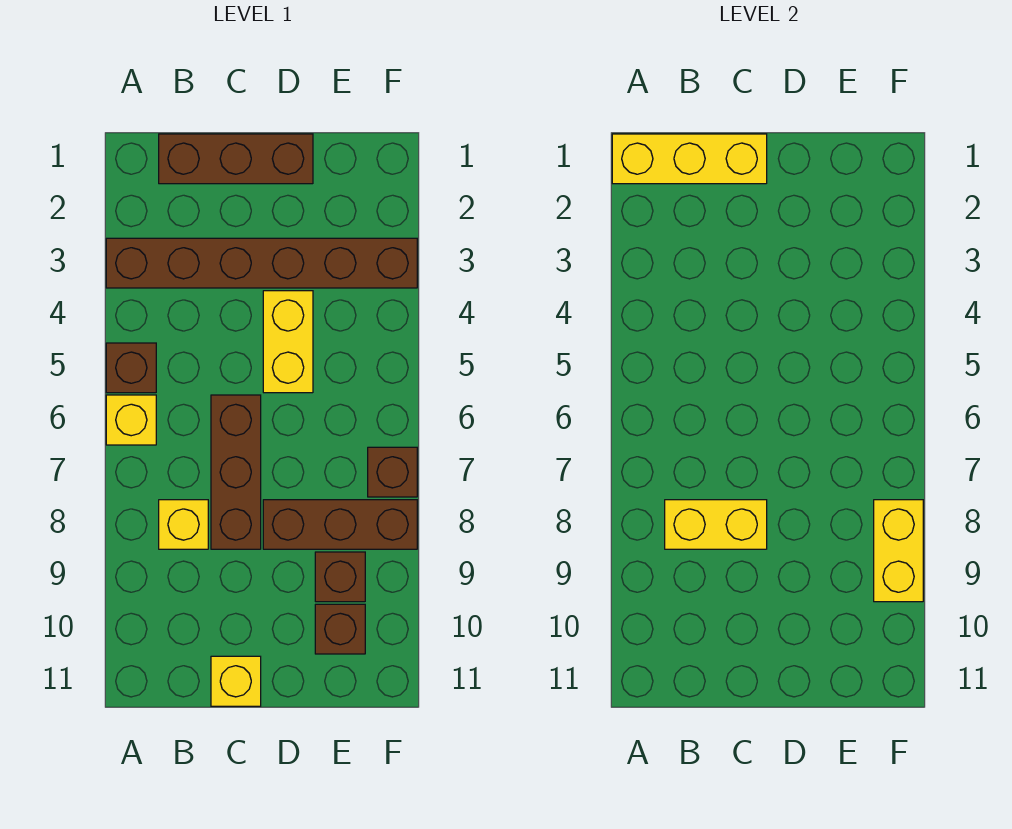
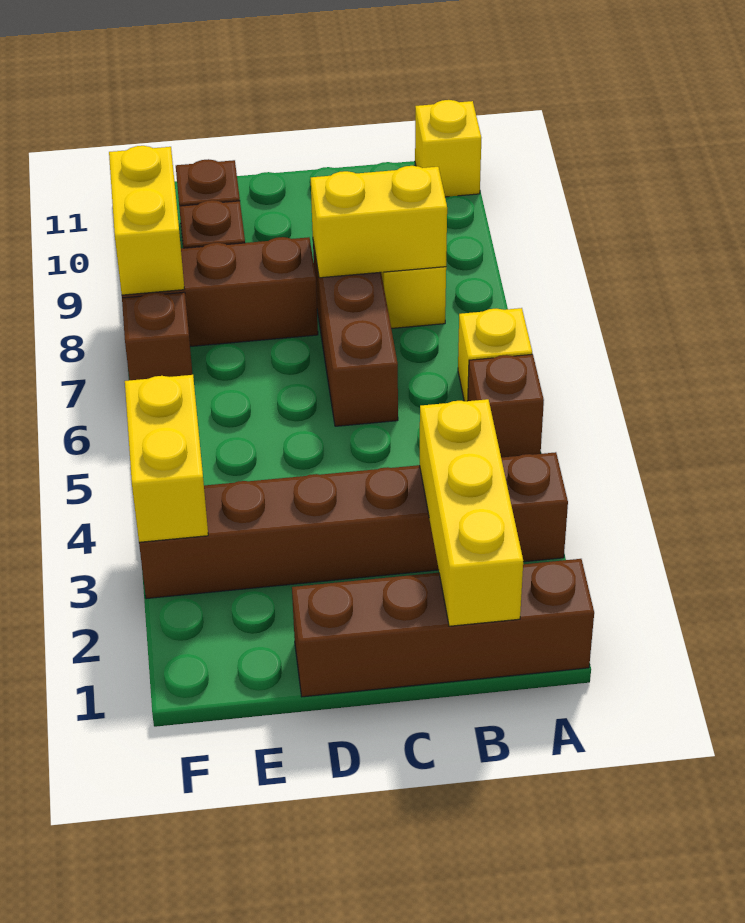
yellow brick A1:C1 level 2 -> yellow brick B1:B3 level 2
brown brick B1:D1 level 1 -> brown brick A1:D1 level 1
yellow brick C11 level 1 -> yellow brick A11 level 1
yellow brick D4:D5 level 1 -> yellow brick F3:F4 level 2

